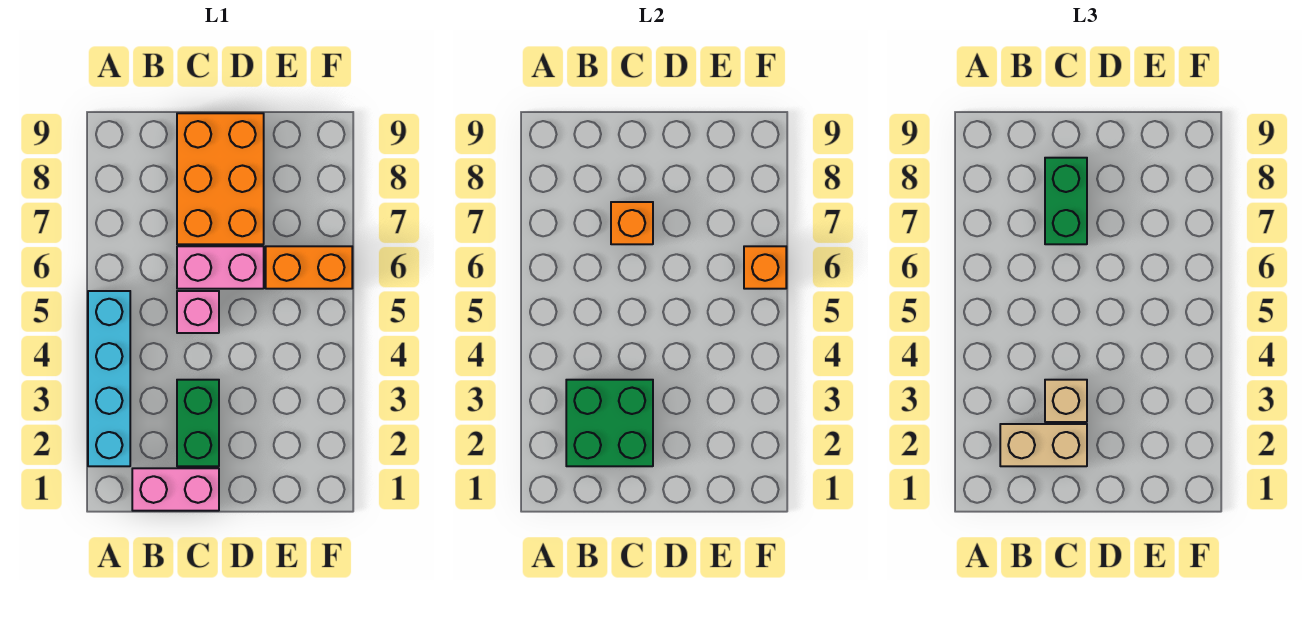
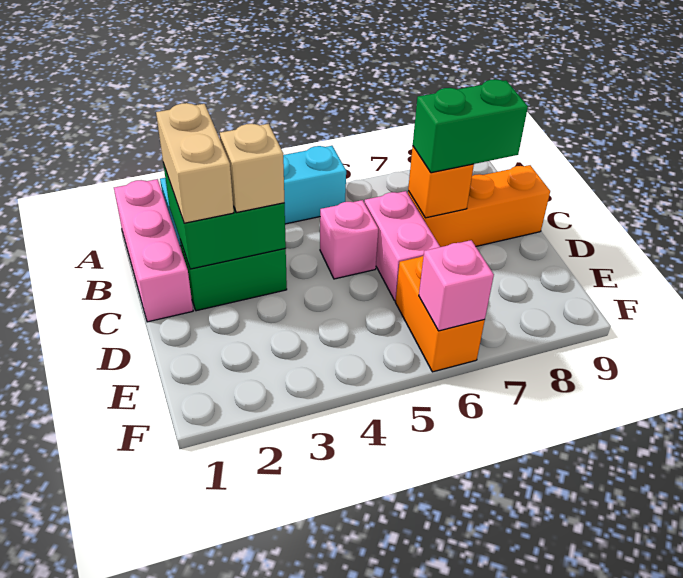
pink brick B1:C1 level 1 -> pink brick A1:C1 level 1
orange brick C7:D9 level 1 -> orange brick C7:C9 level 1
orange brick F6 level 2 -> pink brick F6 level 2

